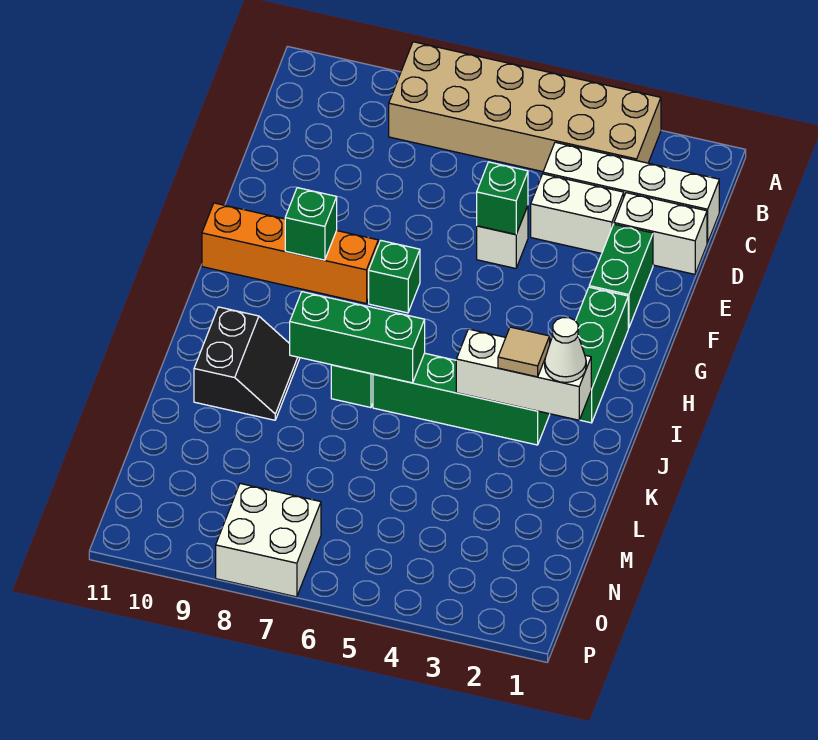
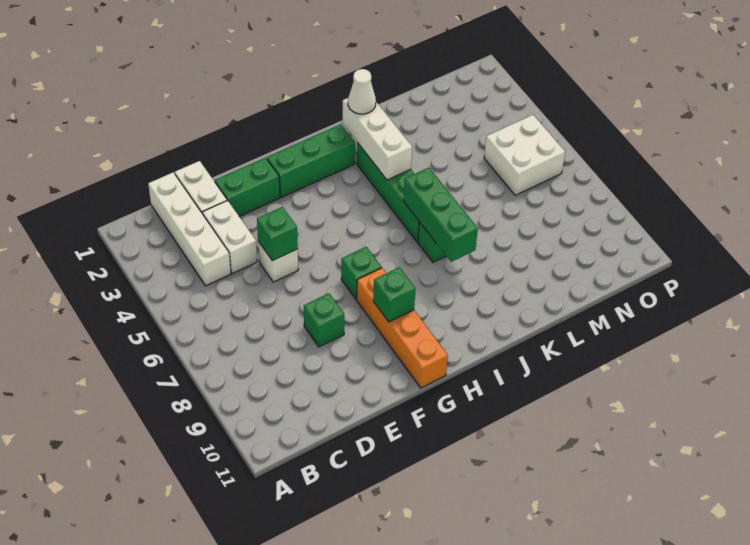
tan brick A3:B8 level 1 -> none
none -> green brick E8 level 1
tan tile J3 level 3 -> none
black slope J9:K10 level 1 top 10 -> none
white brick O7:P8 level 1 -> white brick N5:O6 level 1

